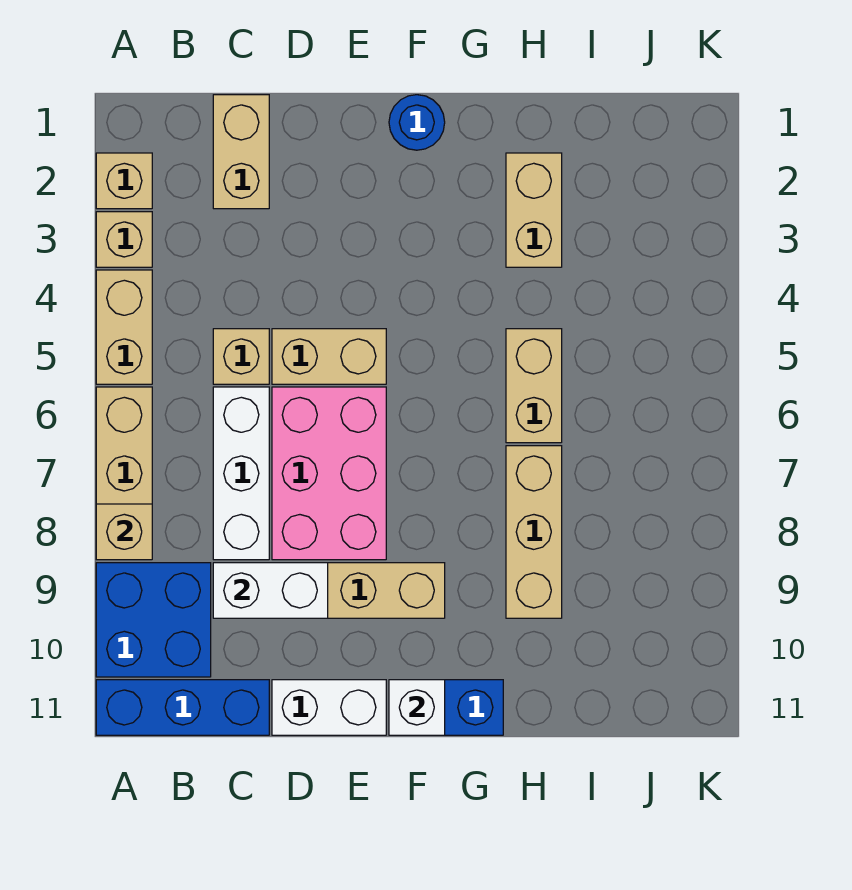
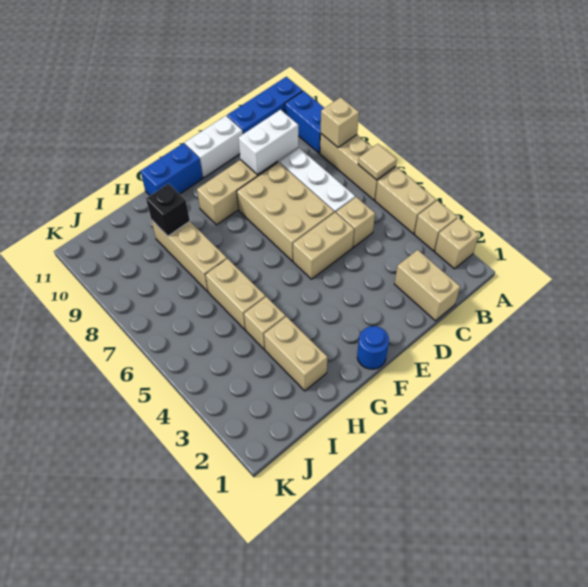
none -> tan tile A6 level 2
blue brick A9:B10 level 1 -> blue brick A9:A10 level 1
pink brick D6:E8 level 1 -> tan brick D6:E8 level 1
white brick F11 level 2 -> none
none -> tan brick H4 level 1
none -> black brick H9 level 2

